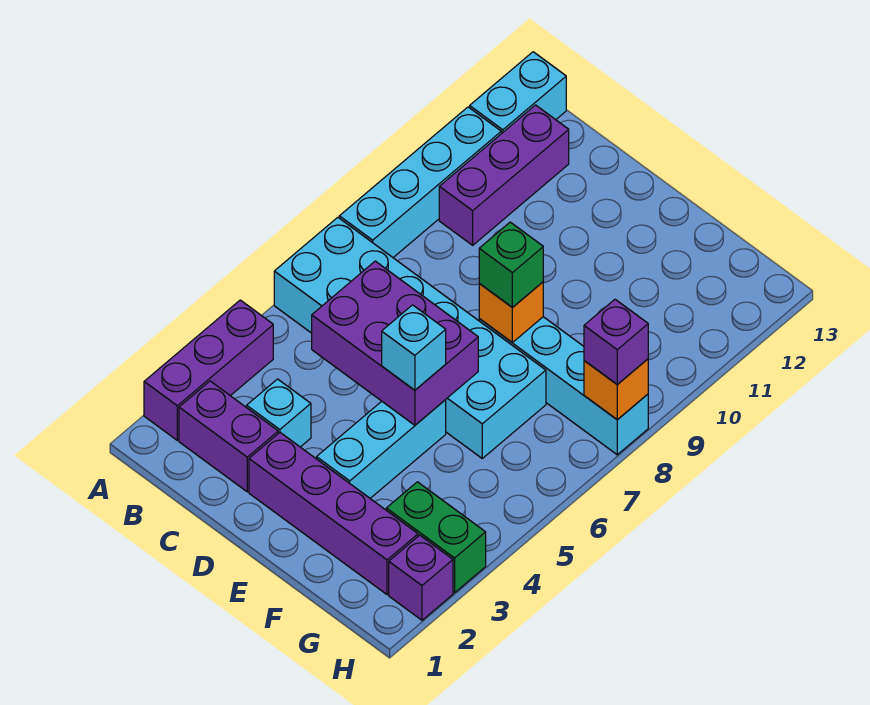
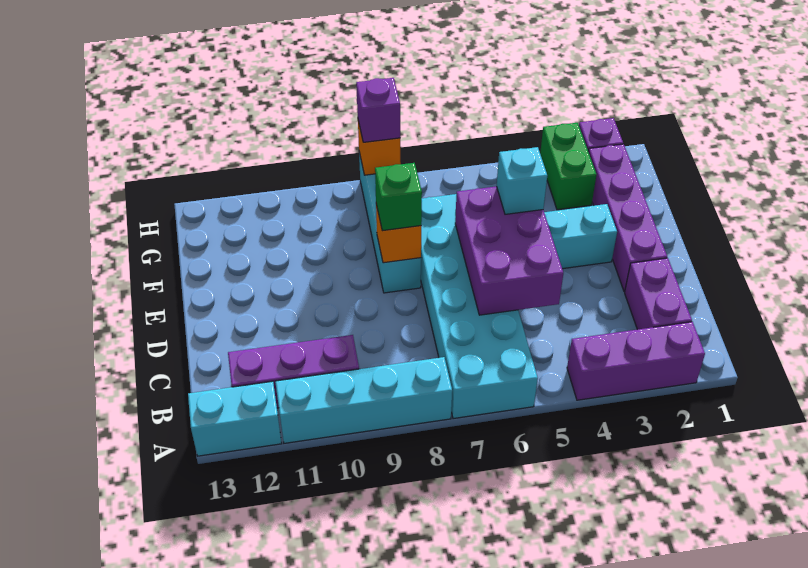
cyan brick C3 level 1 -> none

